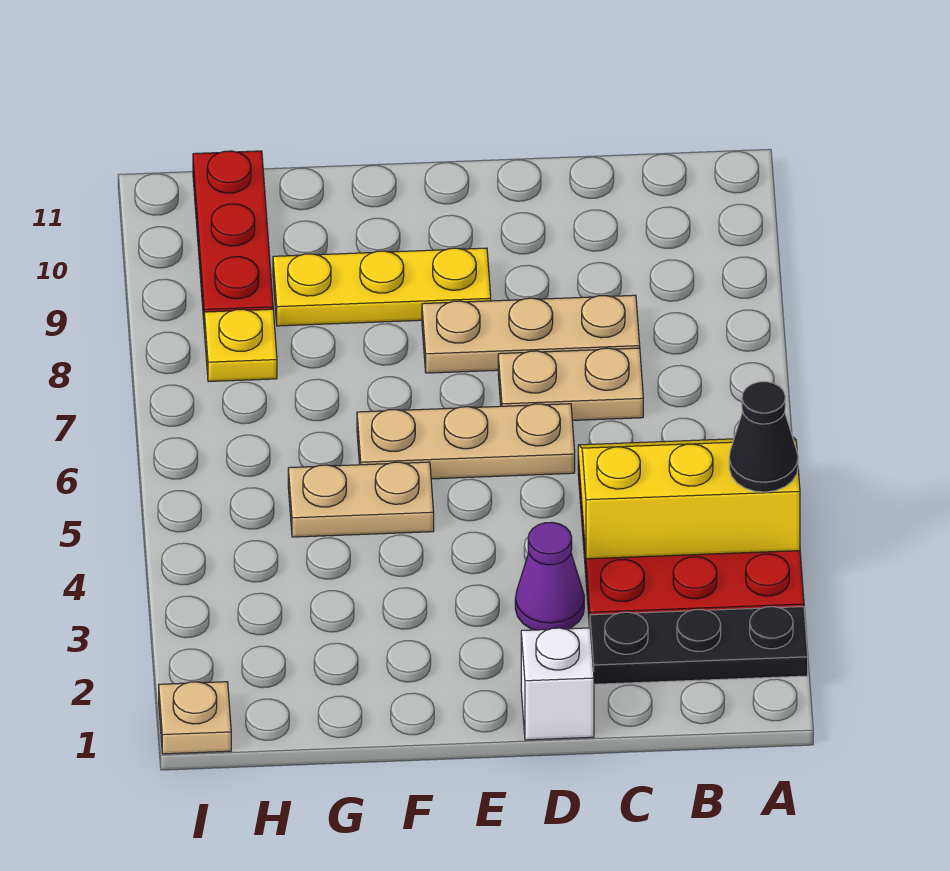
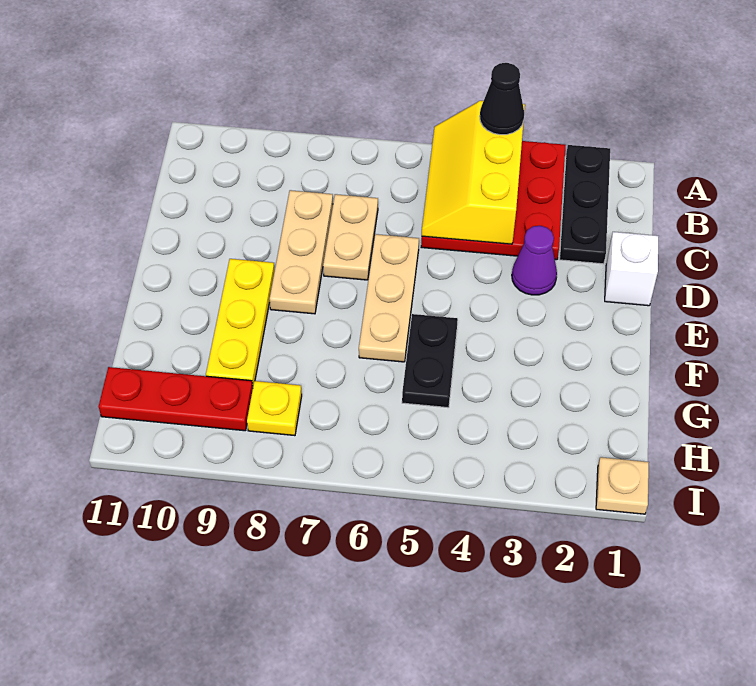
tan plate F5:G5 level 1 -> black plate F5:G5 level 1

